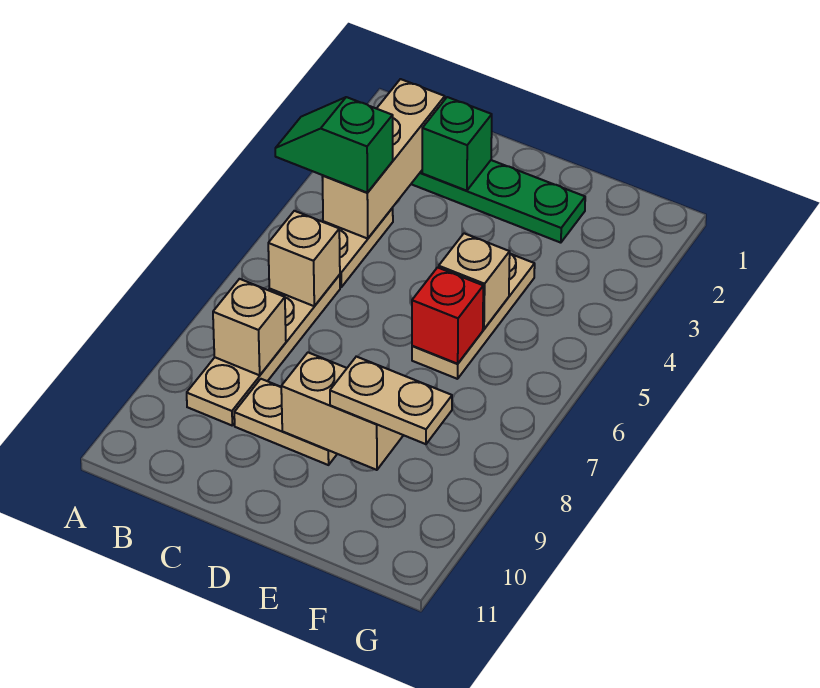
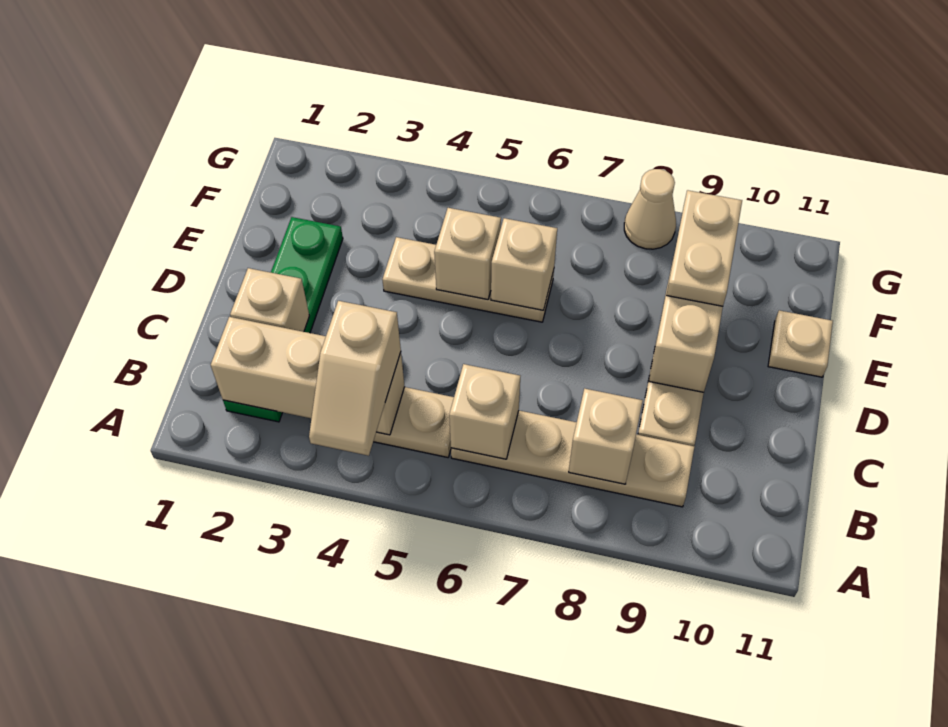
green slope A4:B4 level 3 top B -> tan slope A4:B4 level 3 top B
green brick C2 level 2 -> tan brick C2 level 2
red brick E6 level 2 -> tan brick E6 level 2
none -> tan plate E11 level 1
none -> tan cone G8 level 1

